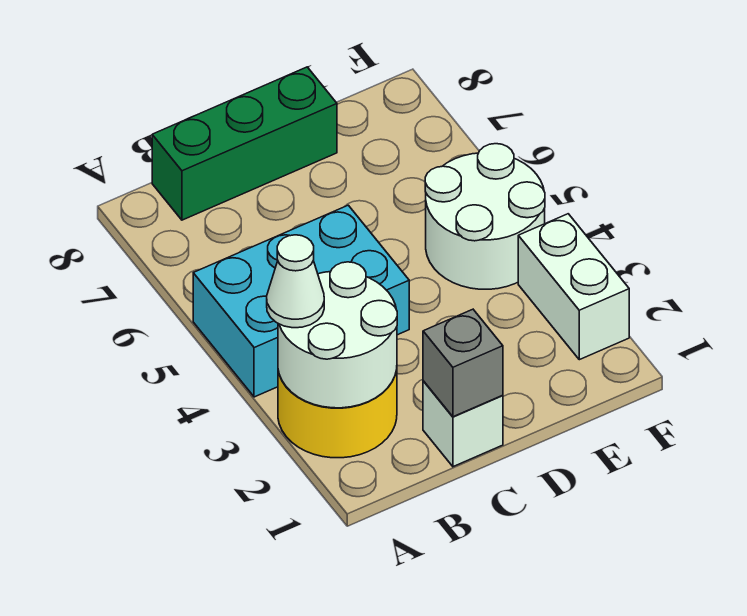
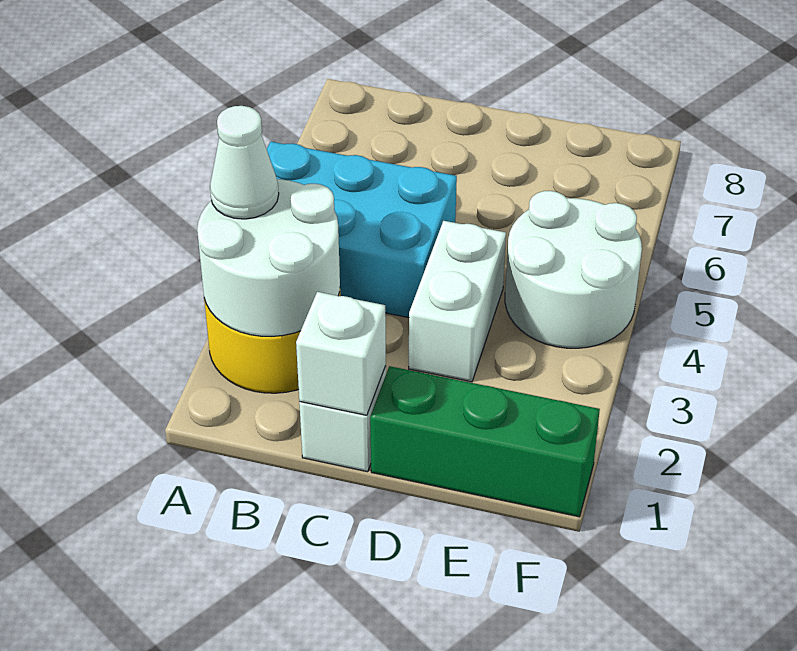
green brick B8:D8 level 1 -> green brick D1:F1 level 1
grey brick C1 level 2 -> white brick C1 level 2
white brick F2:F3 level 1 -> white brick D3:D4 level 1

